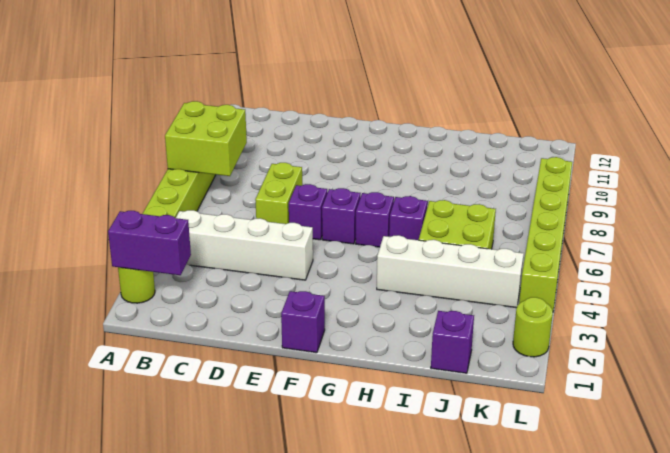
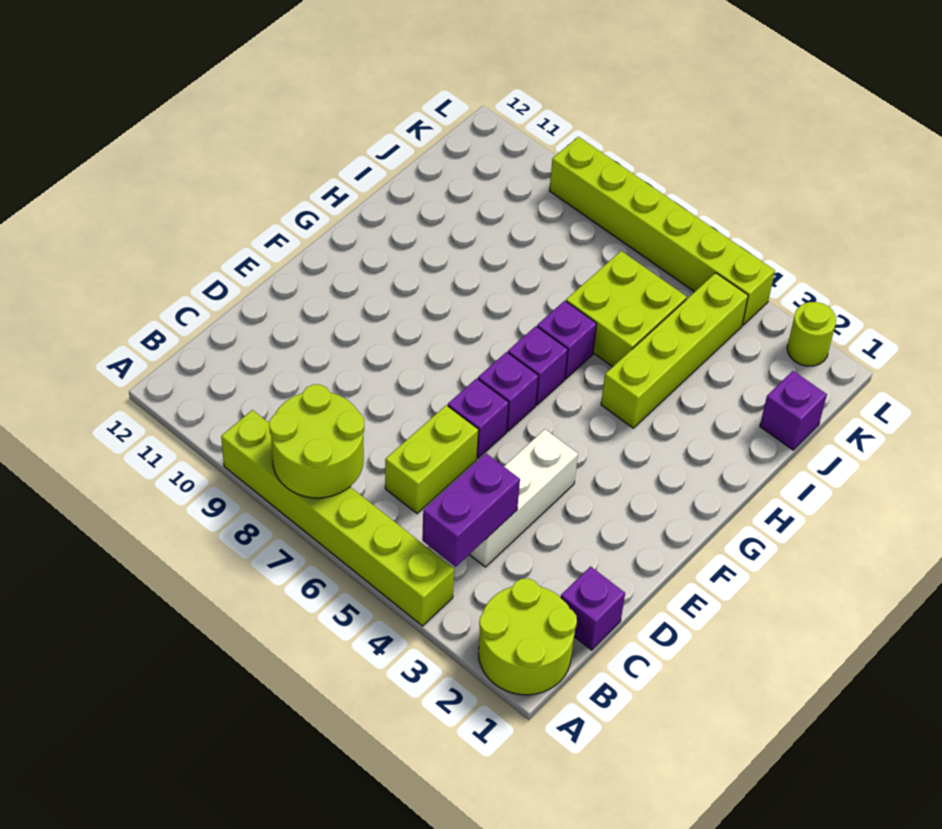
lime round brick A2 level 1 -> lime round brick A1:B2 level 1
purple brick A2:B2 level 2 -> purple brick B4:C4 level 2
lime brick A7:B8 level 2 -> lime round brick A7:B8 level 2
white brick B4:E4 level 1 -> white brick C4:E4 level 1
lime brick D6:D7 level 1 -> lime brick C6:D6 level 1
purple brick F1 level 1 -> purple brick C1 level 1
white brick H4:K4 level 1 -> lime brick H4:K4 level 1

